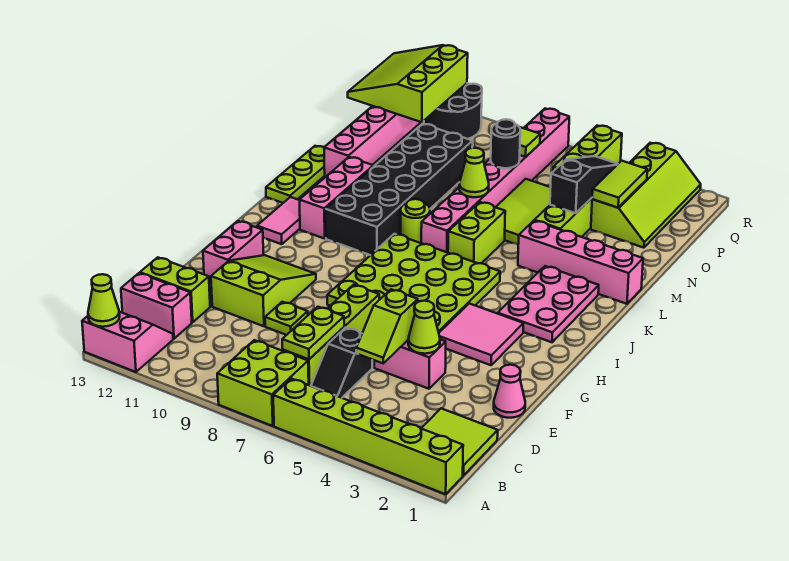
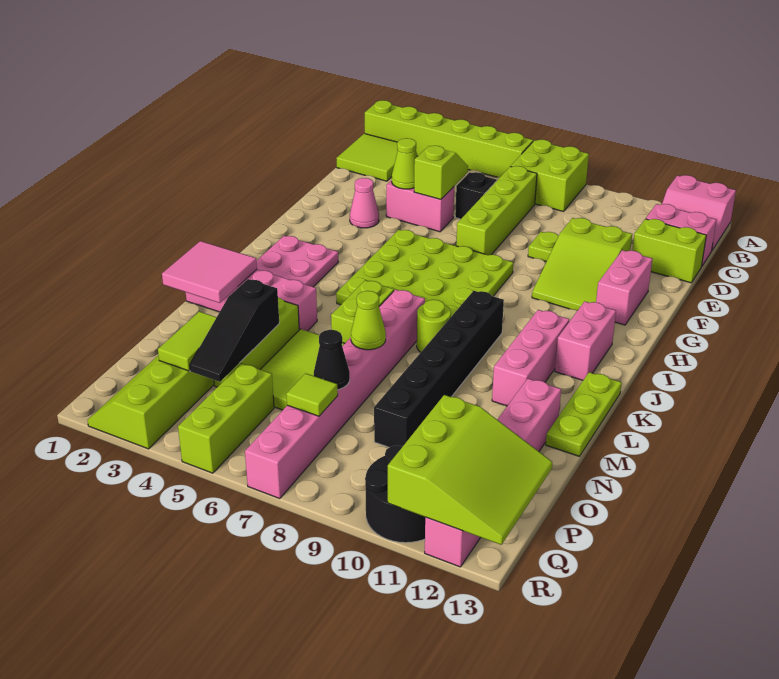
lime cone A13 level 2 -> none
lime plate C7:D7 level 2 -> none
pink cone E1 level 1 -> pink cone F3 level 1
pink tile G3:H4 level 1 -> pink tile L1:M2 level 2
pink tile I12:J12 level 1 -> pink brick I12:J12 level 1
black brick J9:O10 level 1 -> black brick J9:O9 level 1
black round brick O7 level 2 -> black cone O7 level 2

